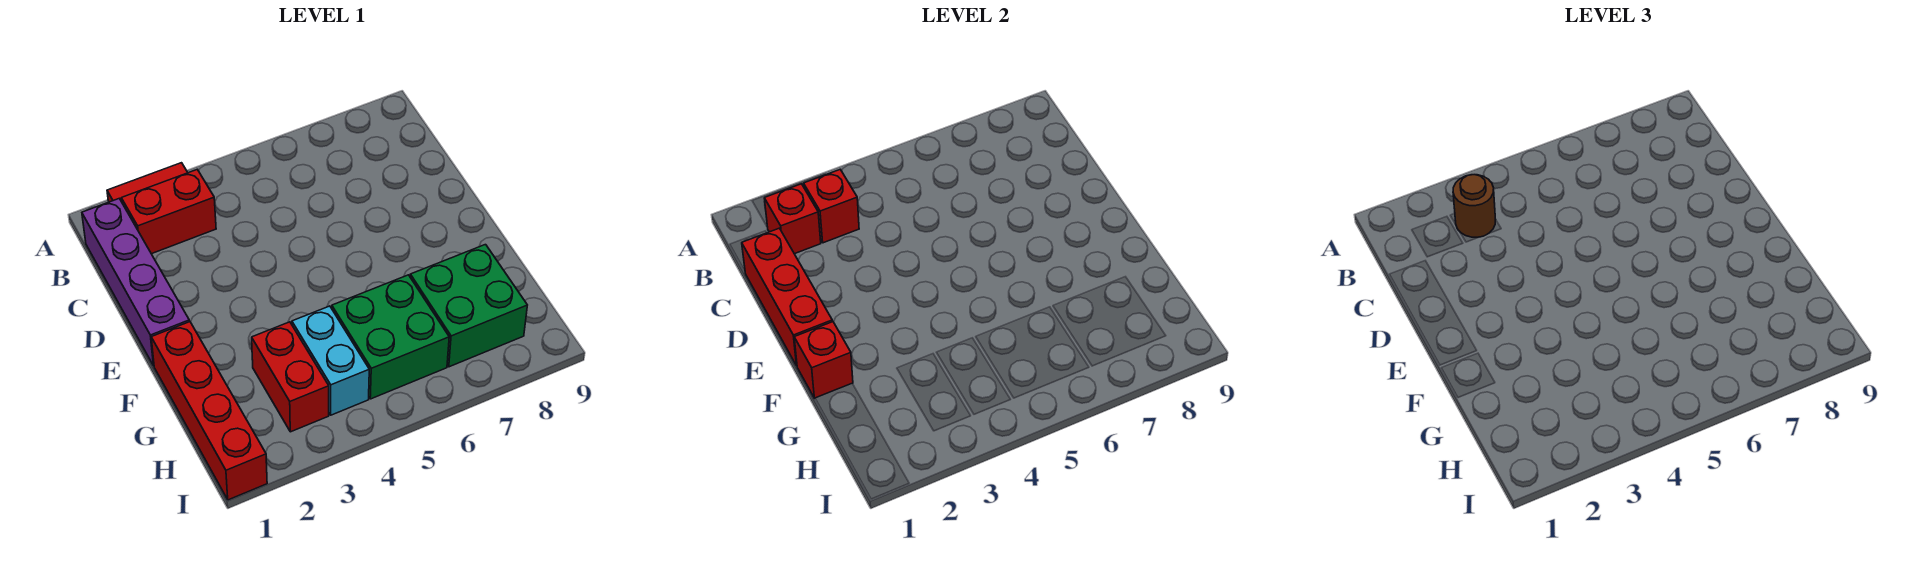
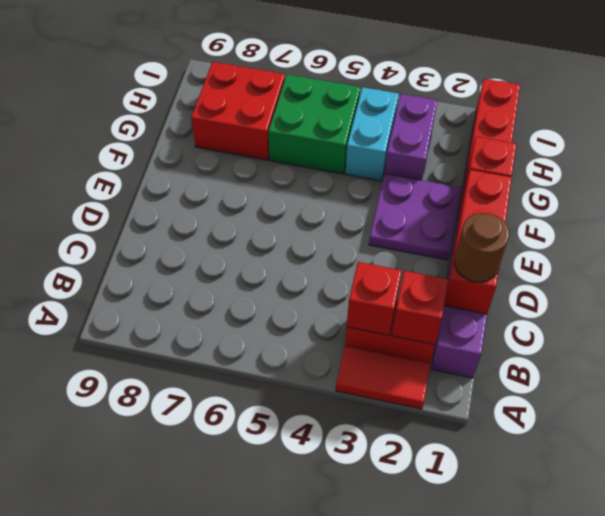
brown round brick B3 level 3 -> brown round brick C1 level 3
none -> purple plate E2:F3 level 1
red brick G3:H3 level 1 -> purple brick G3:H3 level 1
green brick G7:H8 level 1 -> red brick G7:H8 level 1

